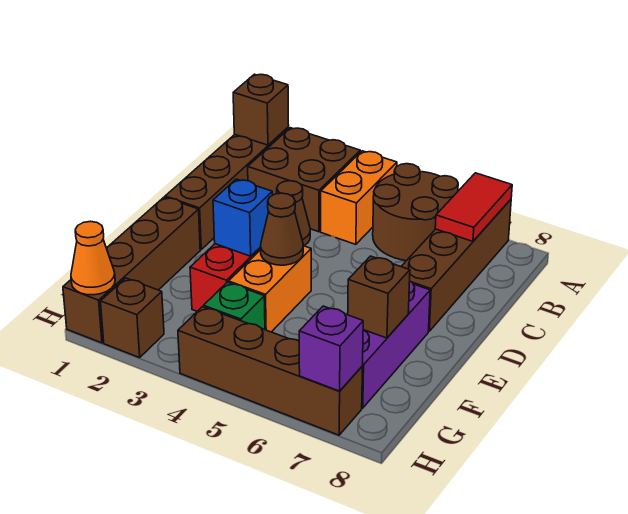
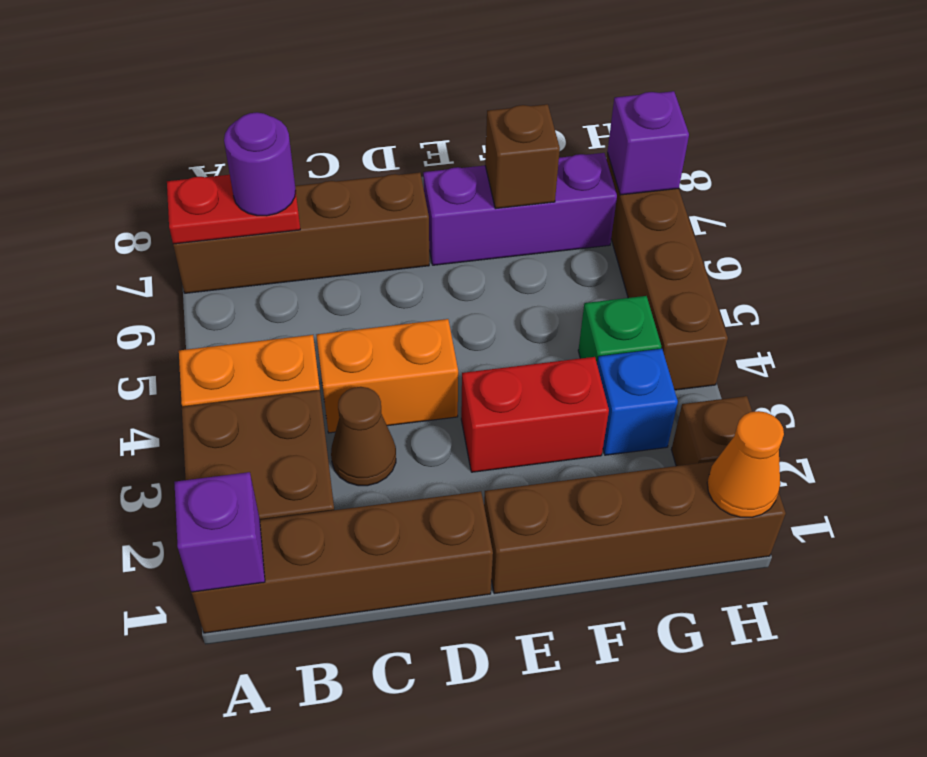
brown brick A1 level 2 -> purple brick A1 level 2
brown round brick A5:B6 level 1 -> none
red tile A7:B7 level 2 -> red plate A7:B7 level 2
none -> purple round brick B7 level 3
blue brick E3 level 2 -> blue brick G3 level 1
orange brick E4:F4 level 1 -> orange brick C4:D4 level 1
brown cone E4 level 2 -> none

